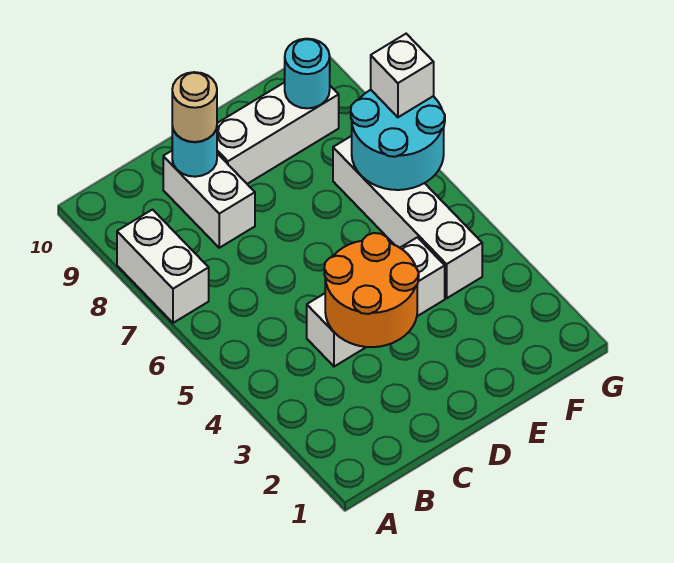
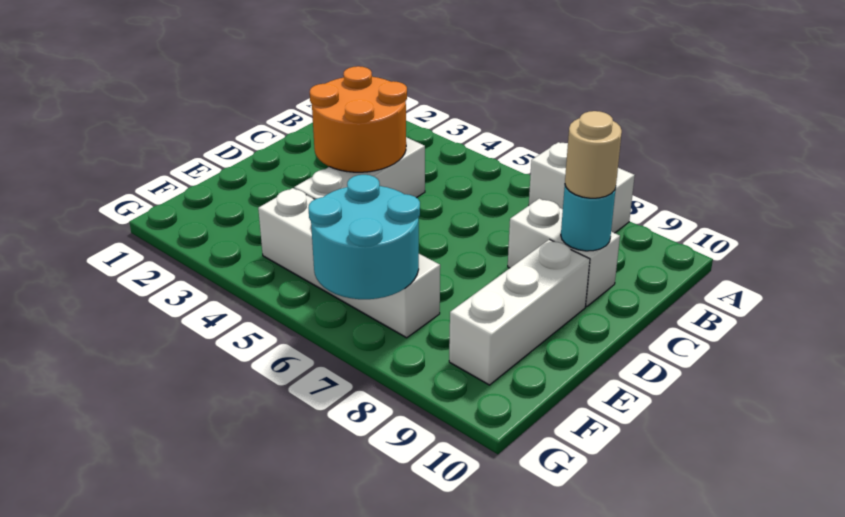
cyan round brick F9 level 2 -> none
white brick G7 level 3 -> none

